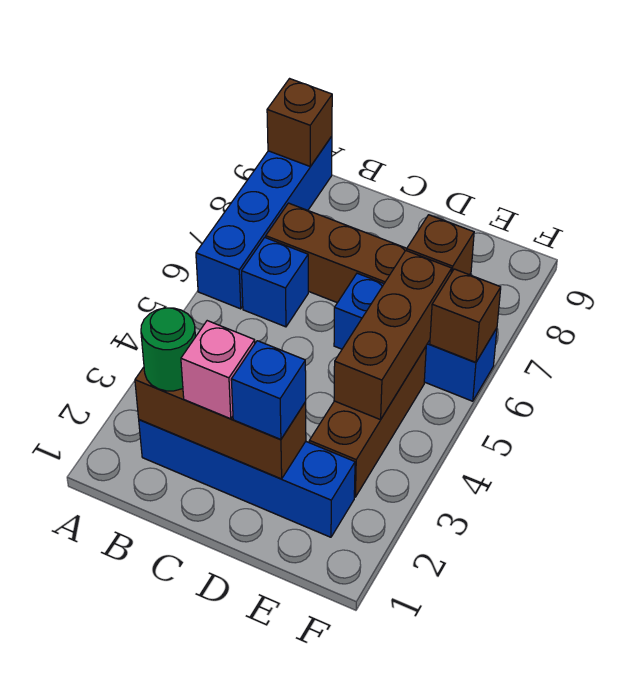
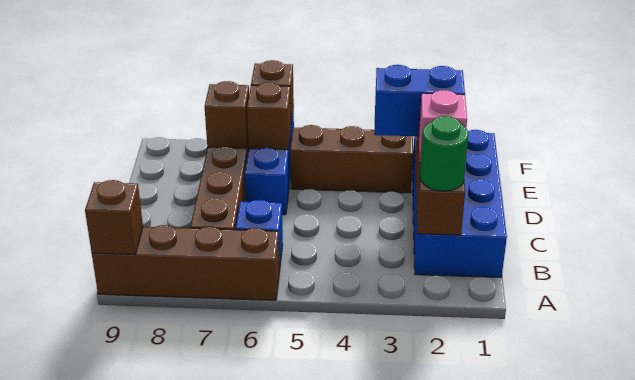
blue brick A6:A9 level 1 -> brown brick A6:A9 level 1
blue brick B2:E2 level 1 -> blue brick B1:E2 level 1
blue brick D2 level 3 -> blue brick D2:D3 level 3
brown brick E4:E6 level 2 -> brown brick E6 level 2

